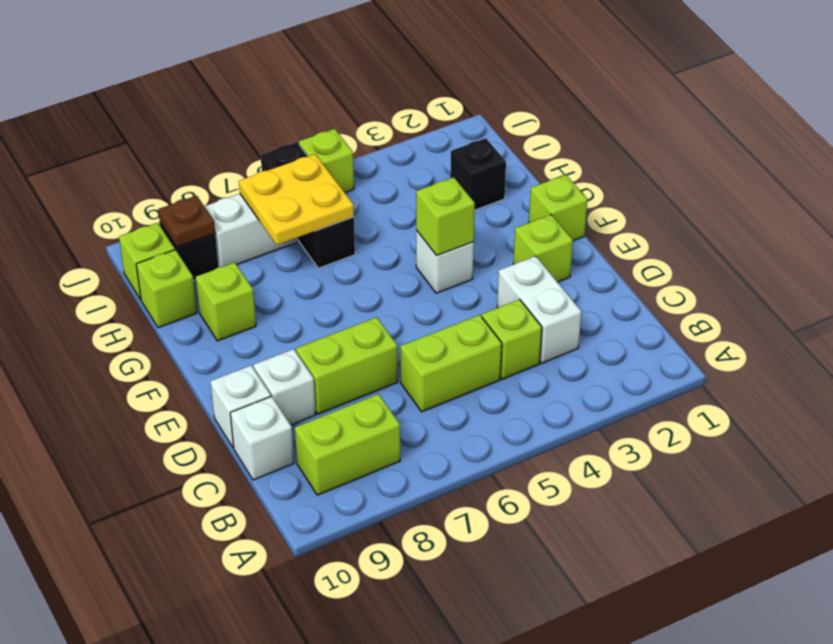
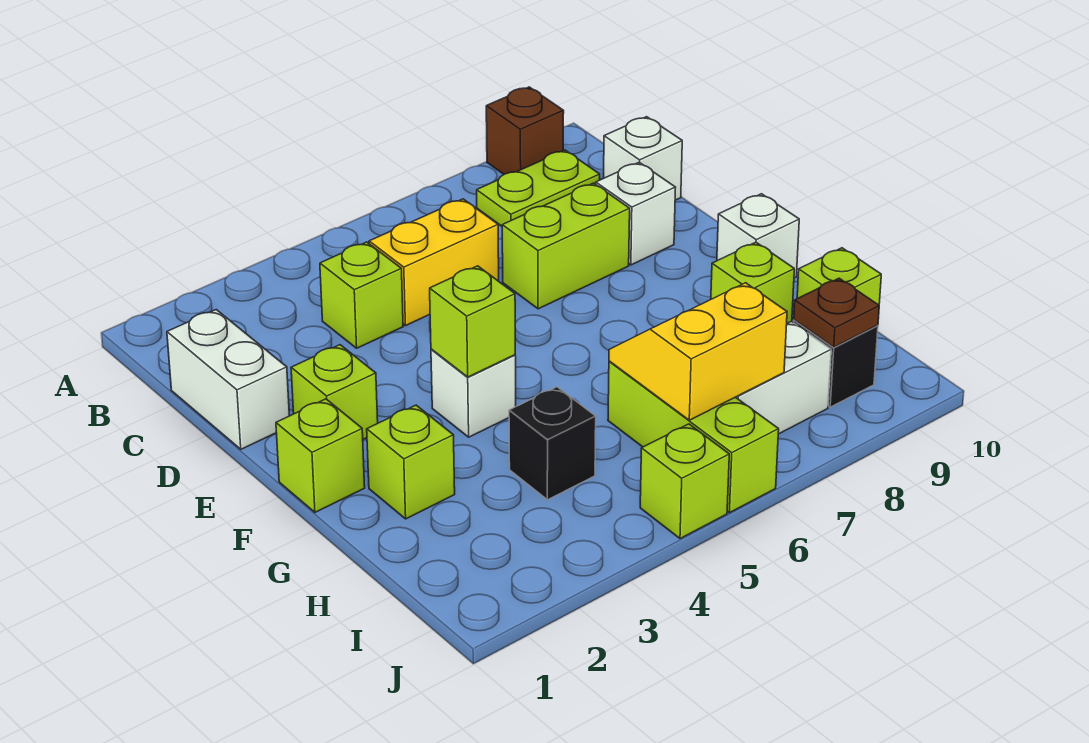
none -> brown brick A9 level 1
lime brick B8:B9 level 1 -> lime plate B8:B9 level 1
white brick C3:D3 level 1 -> white brick C1:D1 level 1
lime brick C5:C6 level 1 -> yellow brick C5:C6 level 1
white brick D10 level 1 -> white brick F10 level 1
black brick H2 level 1 -> black brick H4 level 1
black brick H6:J6 level 1 -> lime brick H6:J6 level 1
yellow plate H6:I7 level 2 -> yellow slope H6:I7 level 2 top I
lime brick I10 level 1 -> lime brick G2 level 1

